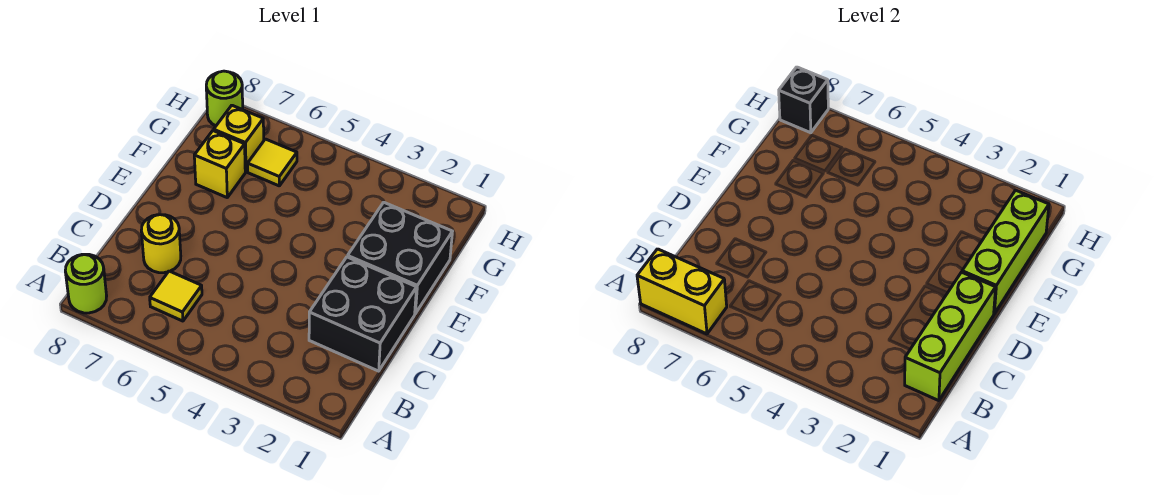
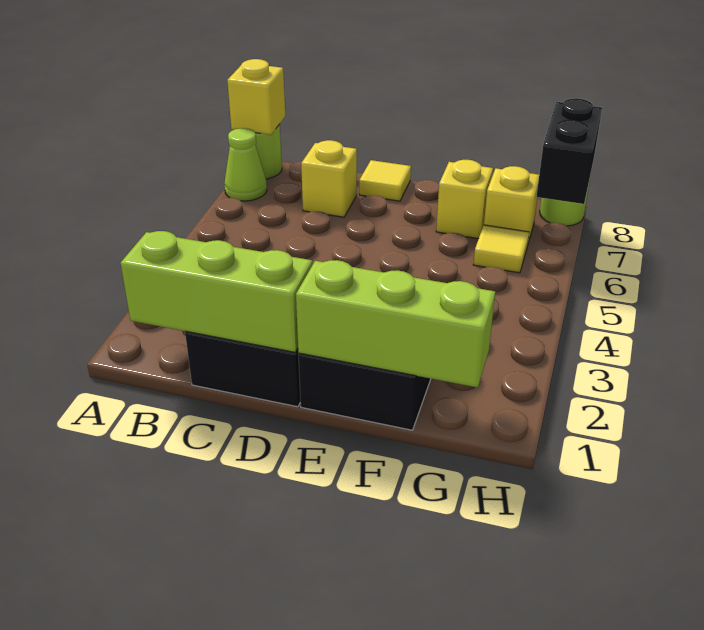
none -> lime cone A7 level 1
yellow brick A7:A8 level 2 -> yellow brick A8 level 2
yellow tile B6 level 1 -> yellow tile D8 level 1
yellow round brick C7 level 1 -> yellow brick C7 level 1
black brick H8 level 2 -> black brick H7:H8 level 2

